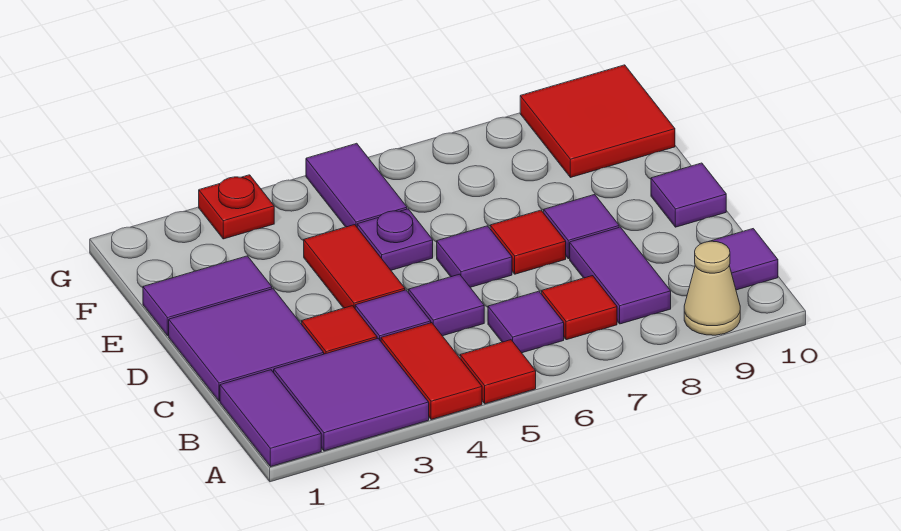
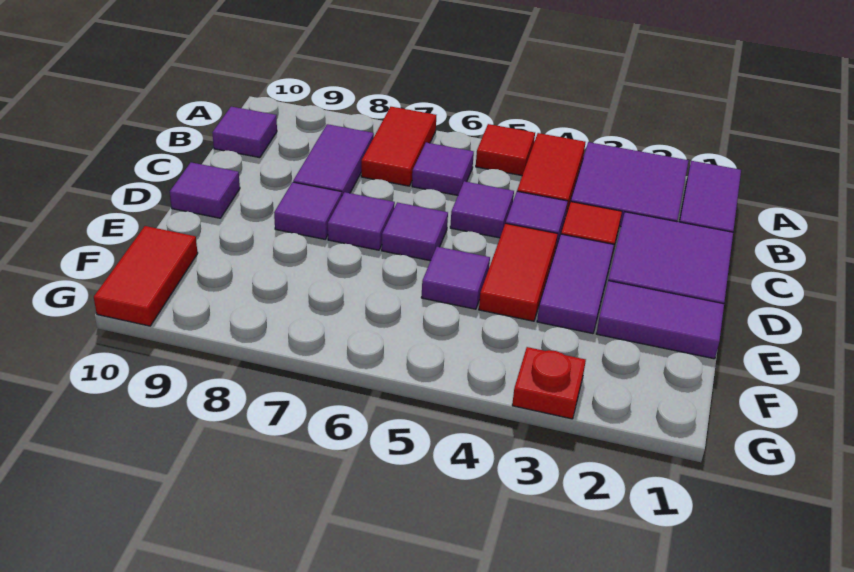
tan cone A9 level 1 -> none
red tile B7 level 1 -> red tile A7:B7 level 1
red tile D7 level 1 -> purple tile D7 level 1
purple plate E5 level 1 -> purple tile E5 level 1
purple tile F5:G5 level 1 -> purple tile D3:E3 level 1
red tile F9:G10 level 1 -> red tile F10:G10 level 1

